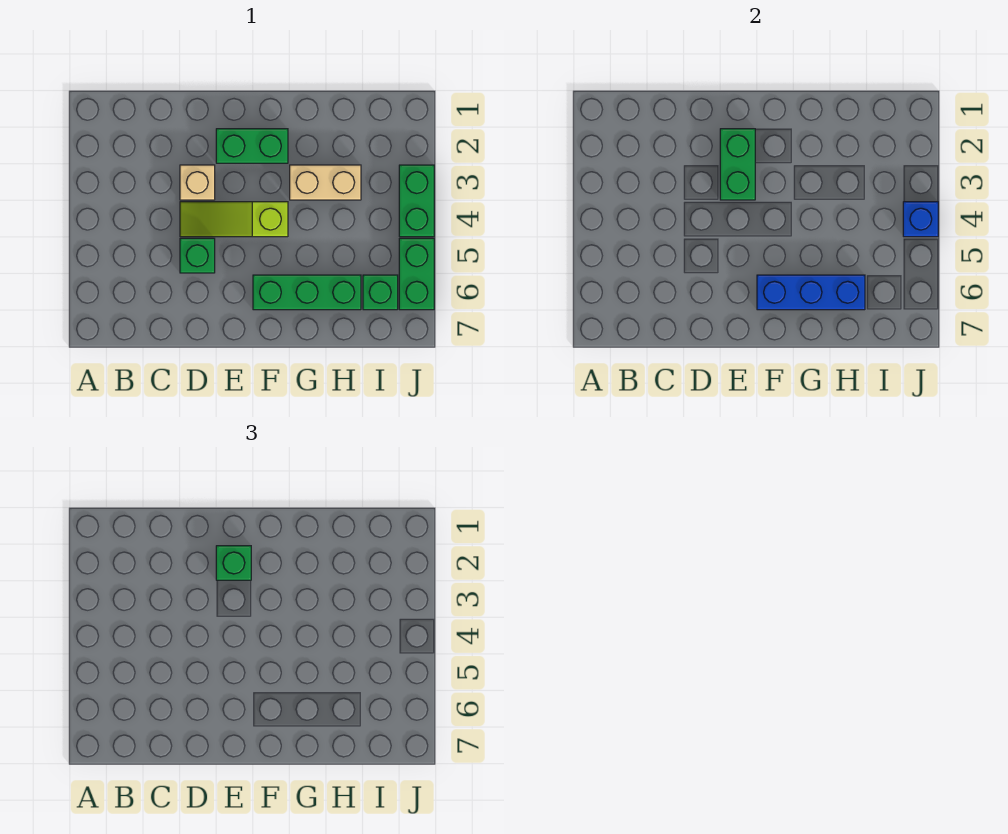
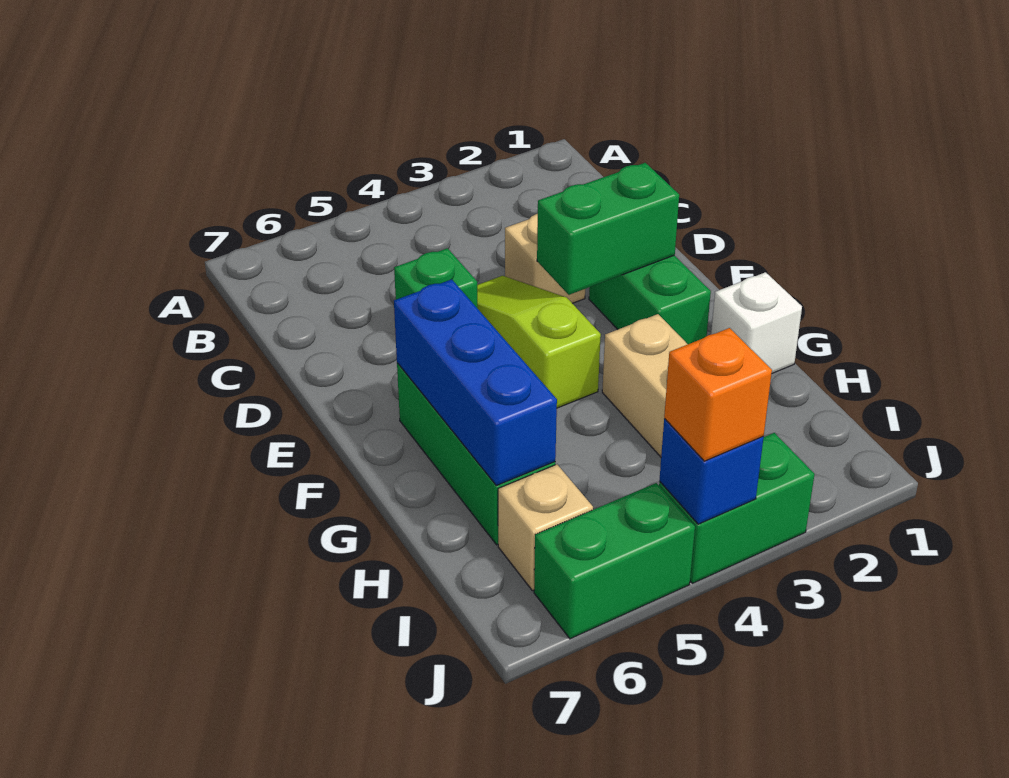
green brick E2 level 3 -> none
none -> white brick G1 level 1
green brick I6 level 1 -> tan brick I6 level 1
none -> orange brick J4 level 3

